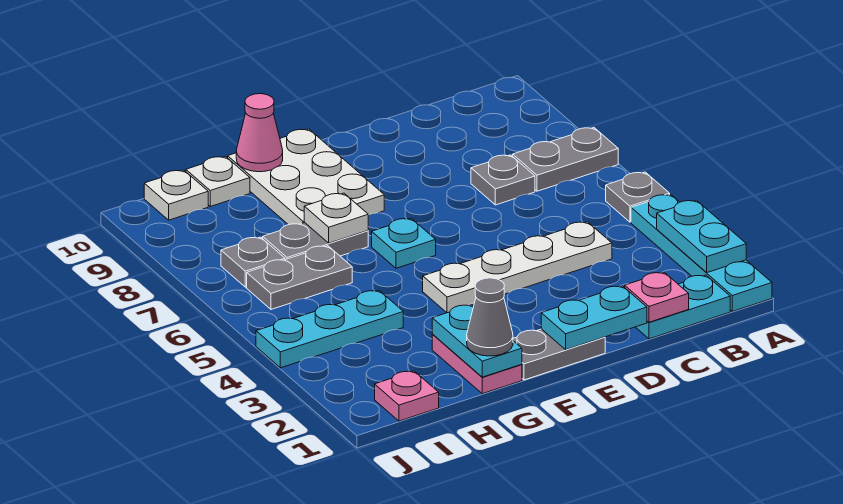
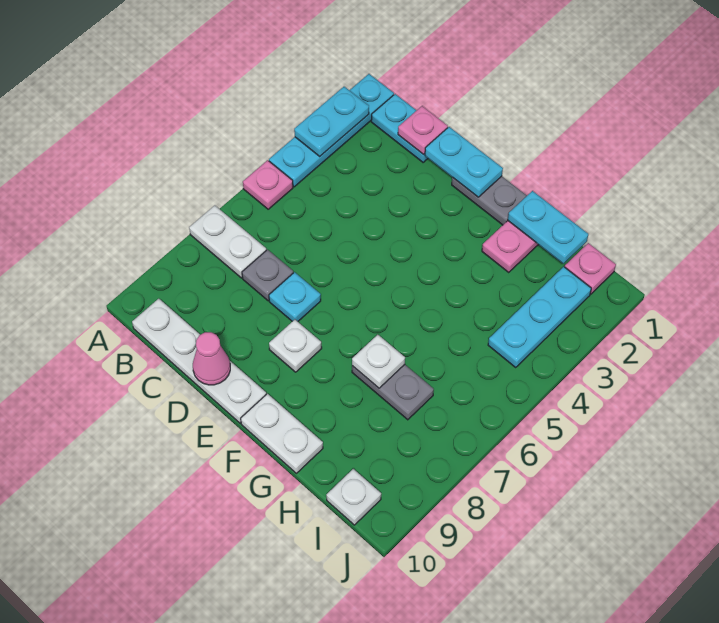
grey plate A5 level 1 -> pink plate A5 level 1
grey plate A7:B7 level 1 -> white plate A7:B7 level 1
white plate C4:F4 level 1 -> white plate B10:E10 level 1
cyan plate F6 level 1 -> cyan plate D7 level 1
white plate F8:G10 level 1 -> white plate F10:G10 level 1
cyan plate G1:G2 level 2 -> cyan plate G1:H1 level 2
grey cone G1 level 3 -> none
pink cone G10 level 2 -> pink cone D10 level 2
cyan plate H4:J4 level 1 -> cyan plate I2:I4 level 1
grey plate H6:I6 level 1 -> none
white plate H10 level 1 -> white plate E8 level 1
grey plate I7 level 1 -> none

